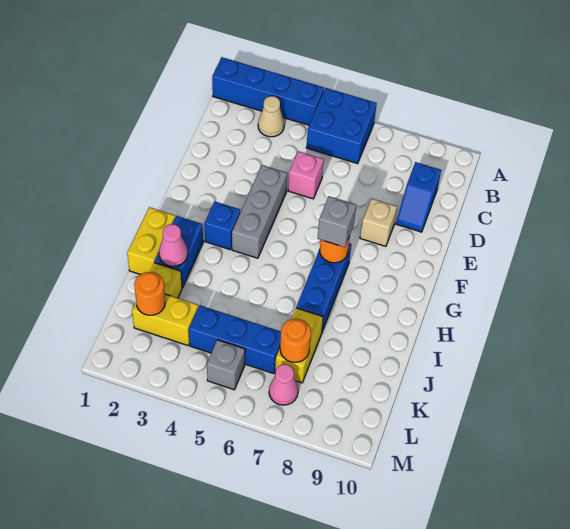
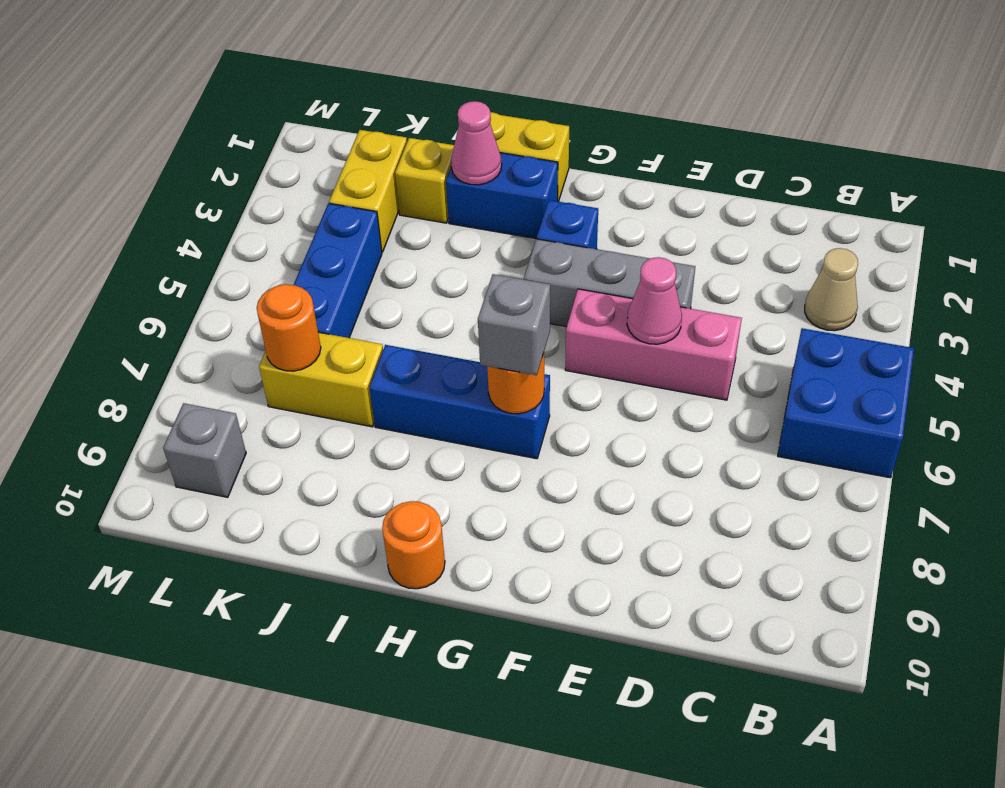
blue brick A1:A4 level 1 -> none
blue slope C9:D9 level 1 top C -> none
pink brick D5 level 1 -> pink brick D5:F5 level 1
tan brick E8 level 1 -> none
orange round brick K2 level 2 -> orange round brick H10 level 1
grey brick L5 level 1 -> grey brick L9 level 1
pink cone L7 level 1 -> pink cone E5 level 2

